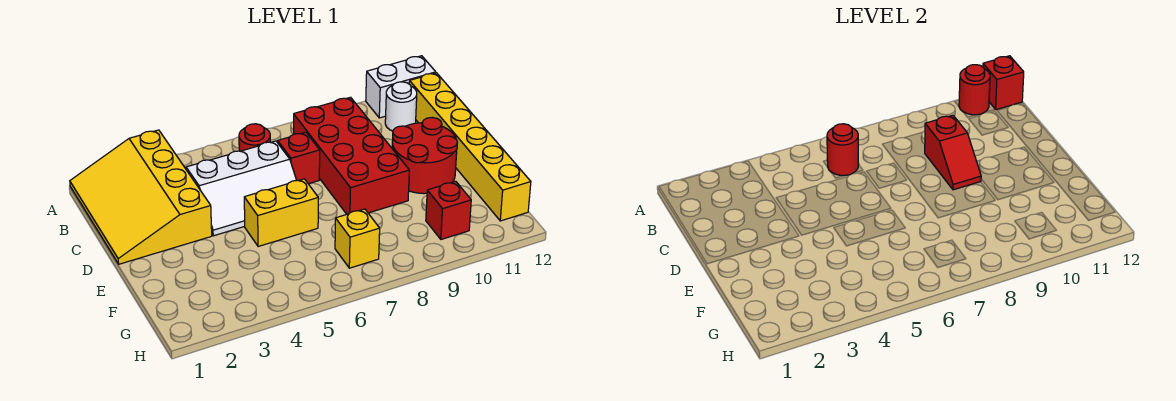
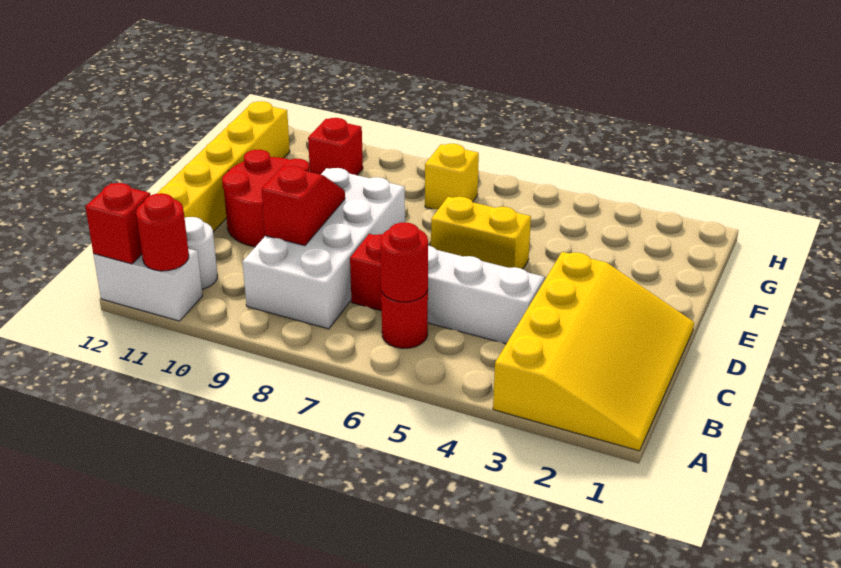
red brick B8:E9 level 1 -> white brick B8:E9 level 1

